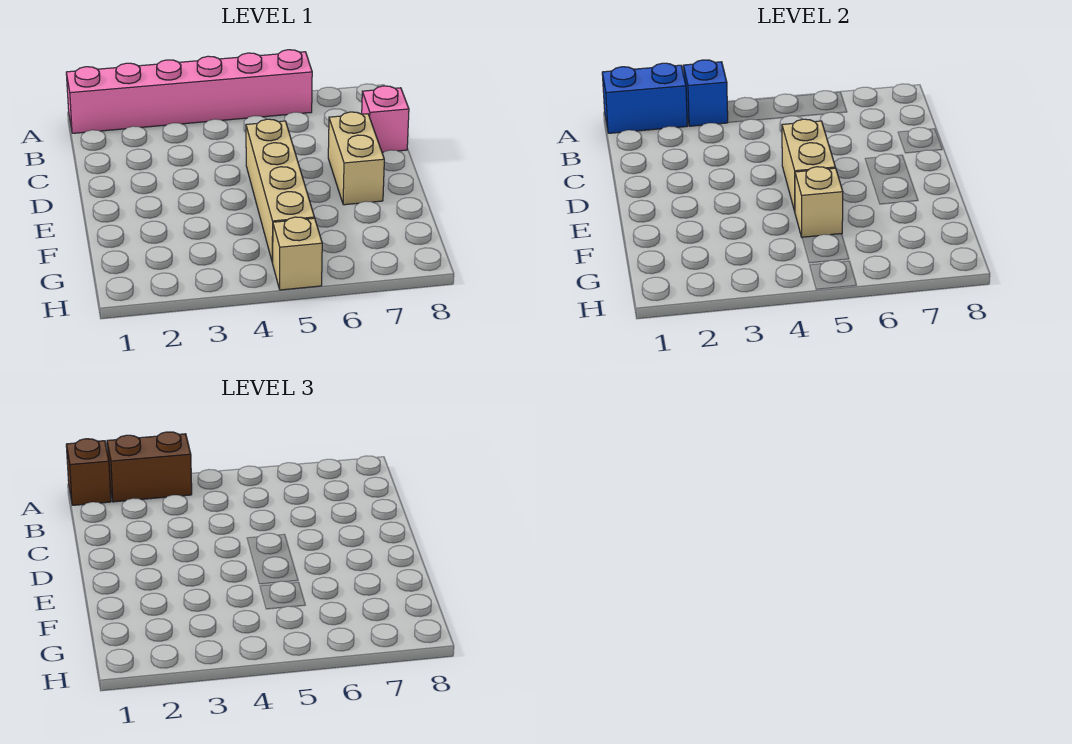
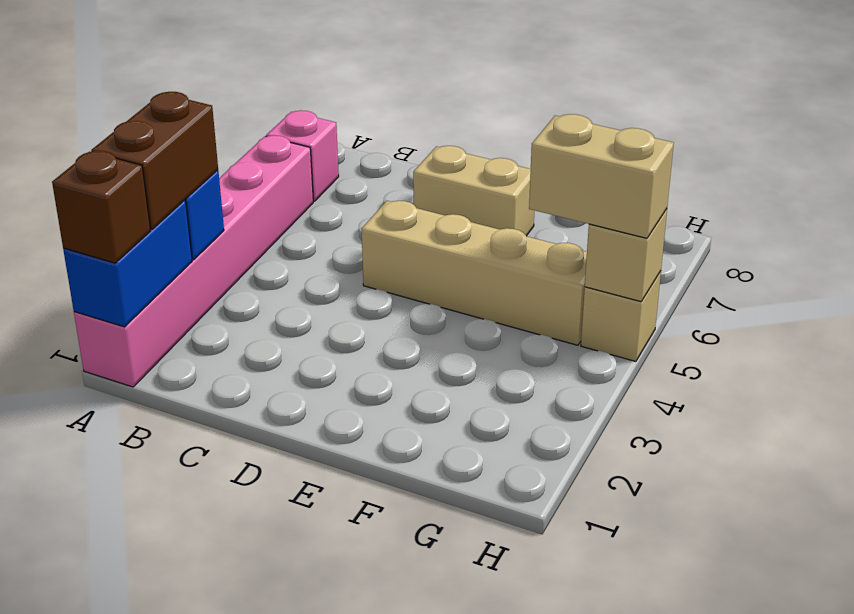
pink brick C8 level 1 -> pink brick A7 level 1
tan brick D5:E5 level 2 -> tan brick G5:H5 level 3
tan brick F5 level 2 -> tan brick H5 level 2

